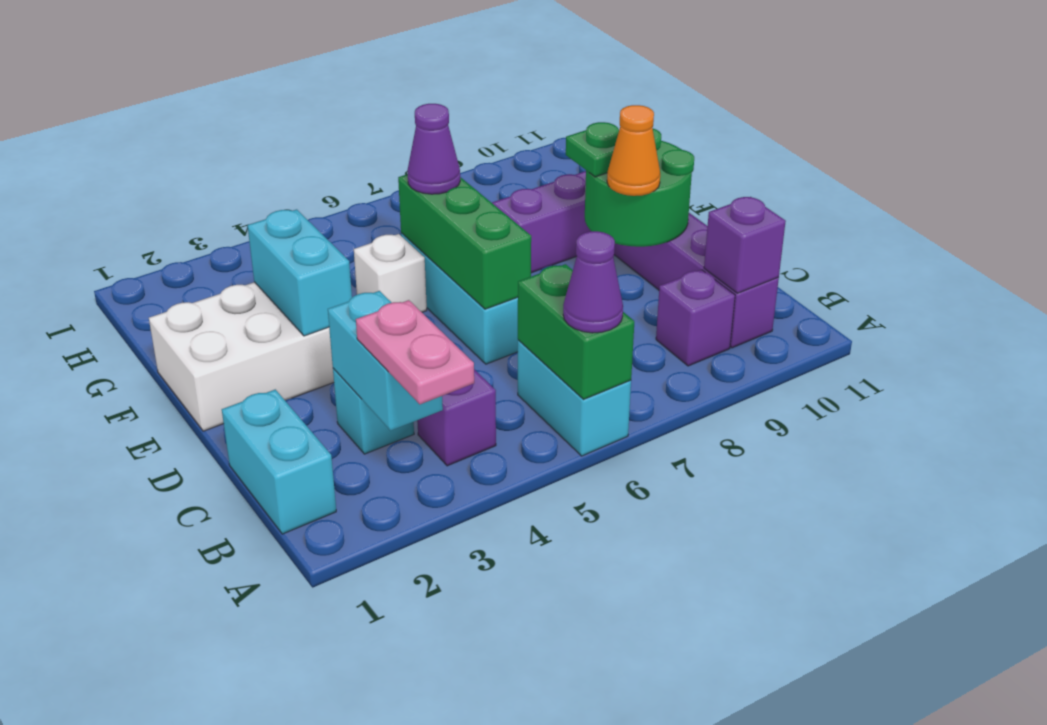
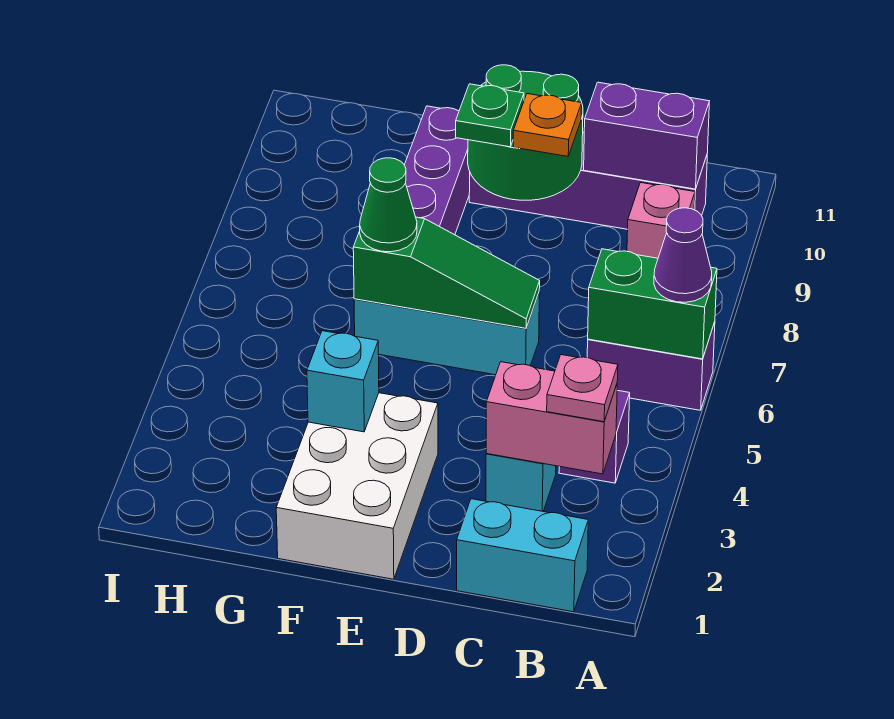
pink plate A3:B3 level 3 -> pink plate B3 level 3
cyan brick A6:B6 level 1 -> purple brick A6:B6 level 1
cyan brick B3:C3 level 2 -> pink brick B3:C3 level 2
purple brick B9 level 1 -> pink brick B9 level 1
purple brick B10 level 2 -> purple brick B10:C10 level 2
green brick D6:F6 level 2 -> green slope D6:F6 level 2 top F
orange cone D9 level 3 -> orange plate D9 level 3
cyan brick E3:F3 level 2 -> cyan brick F3 level 2
white brick F5 level 1 -> none
purple cone F6 level 3 -> green cone F6 level 3

